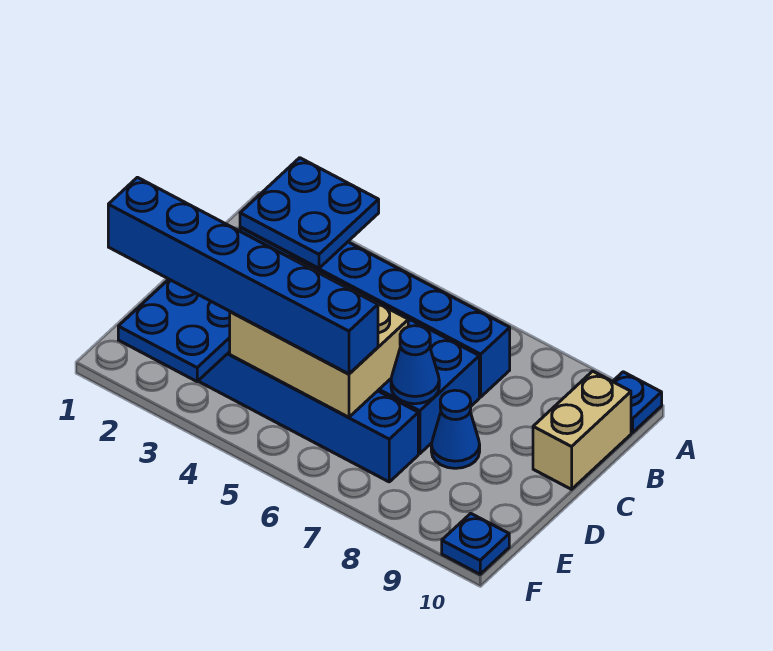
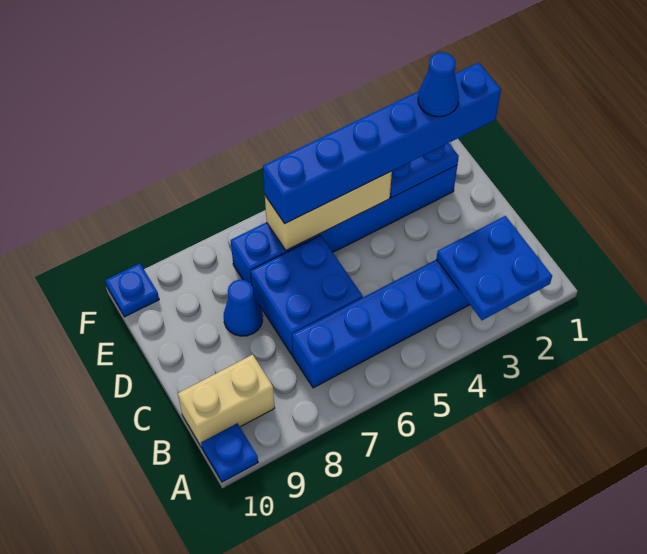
tan brick B10:C10 level 1 -> tan brick B9:B10 level 1
tan brick D4:E6 level 2 -> tan brick E4:E6 level 2
blue cone D7 level 2 -> blue cone E2 level 4

